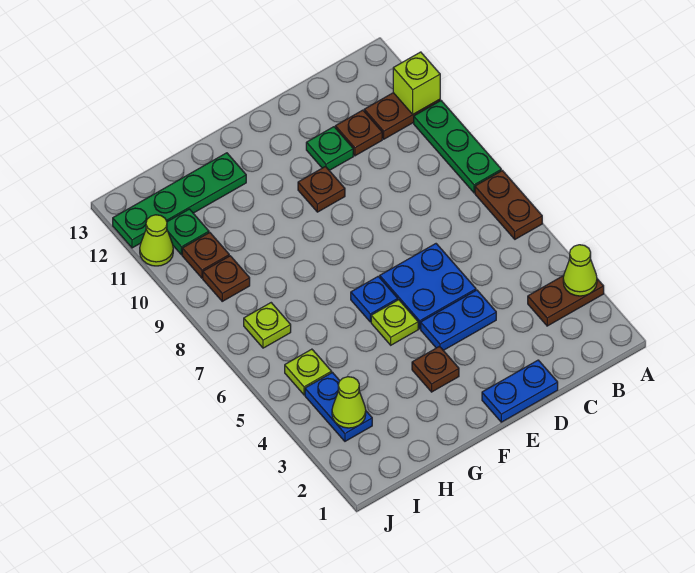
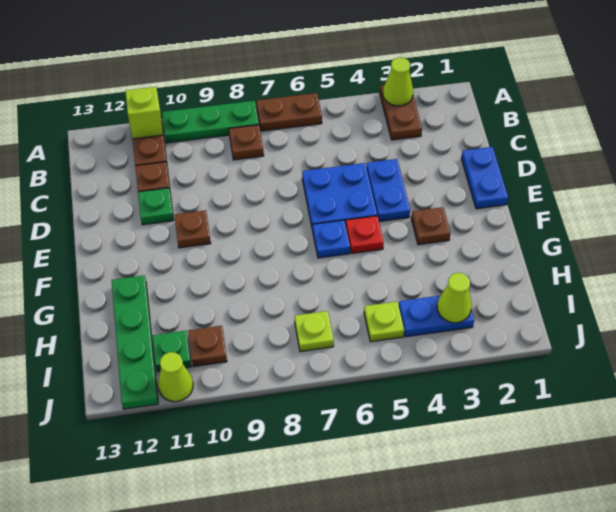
lime plate F5 level 1 -> red plate F5 level 1
brown plate I9 level 1 -> brown plate B8 level 1

